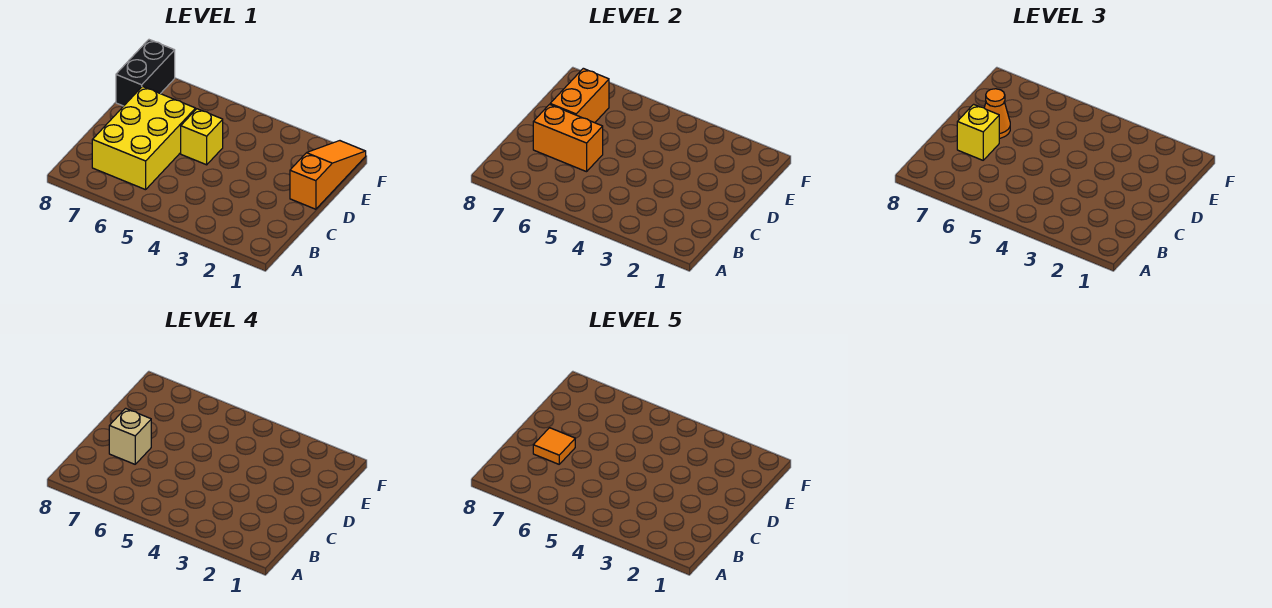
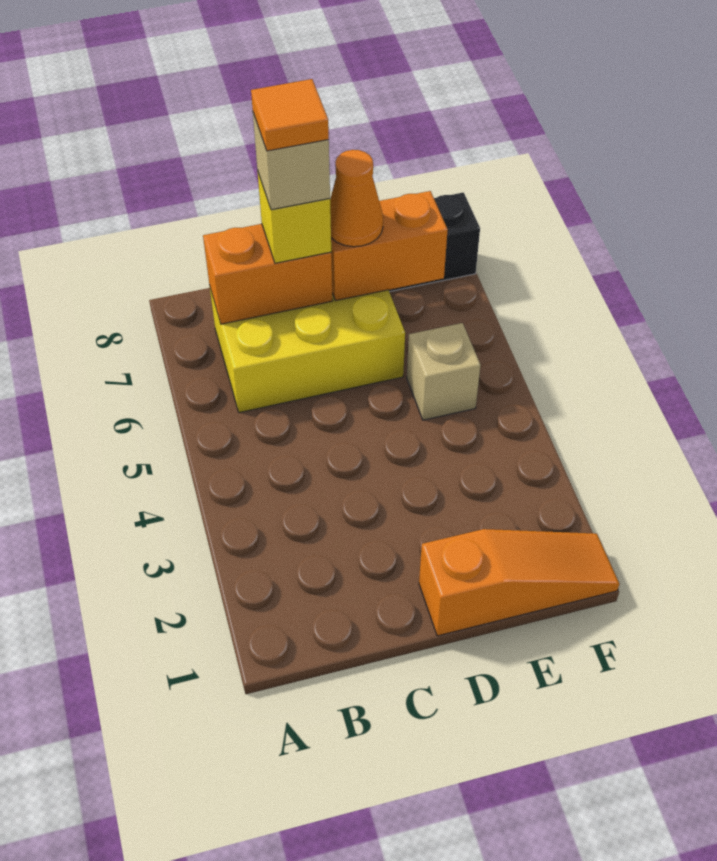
orange brick C6:C7 level 2 -> orange brick B7:C7 level 2
yellow brick D5 level 1 -> none
none -> tan brick E5 level 1

